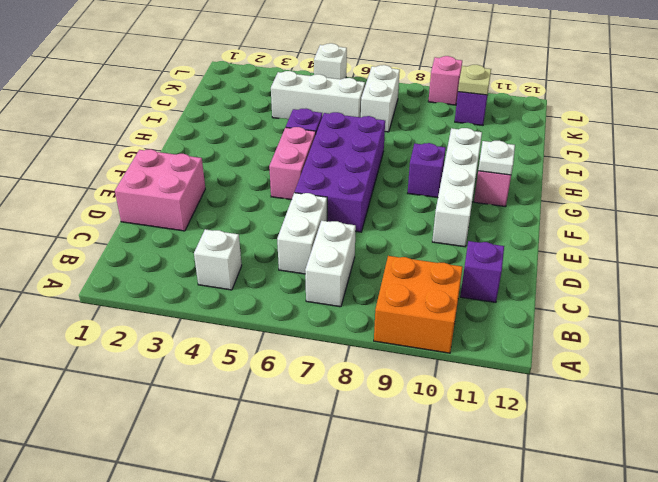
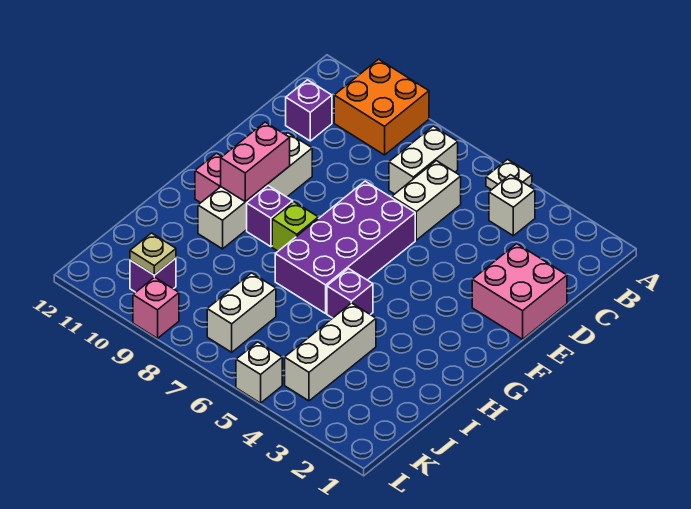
pink brick F5:G5 level 1 -> pink brick F10:G10 level 2
none -> lime brick G8 level 1
white plate G11 level 2 -> white plate A5 level 1
white brick J4:J6 level 1 -> white brick I4:K4 level 1

